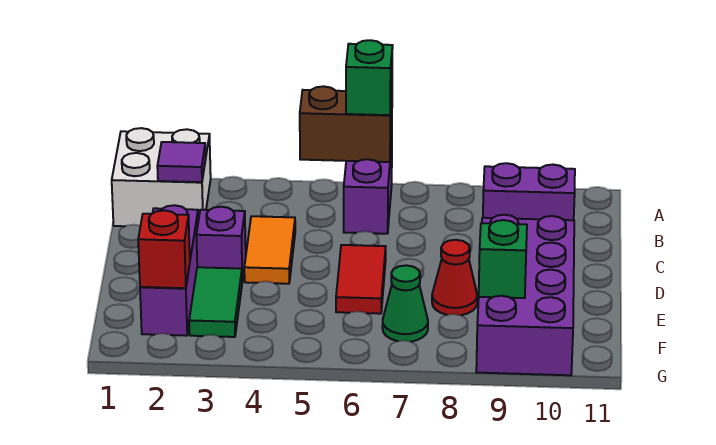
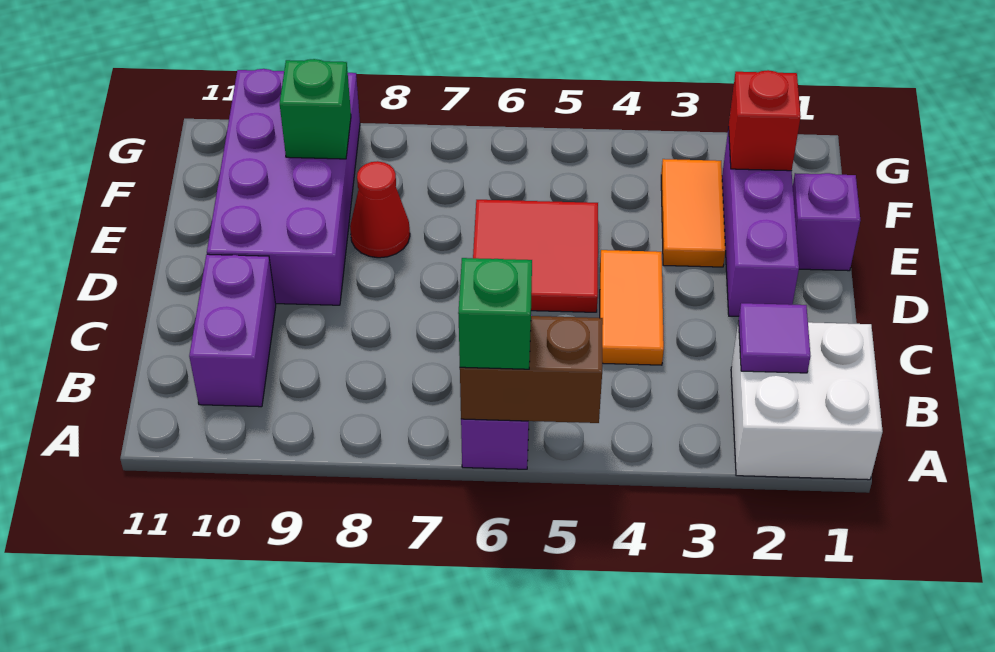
purple brick B9:B10 level 1 -> purple brick B10:C10 level 1
purple brick D3 level 1 -> purple brick E1 level 1
red tile D6:E6 level 1 -> red tile D5:E6 level 1
green tile E3:F3 level 1 -> orange tile E3:F3 level 1
green cone F7 level 1 -> none

